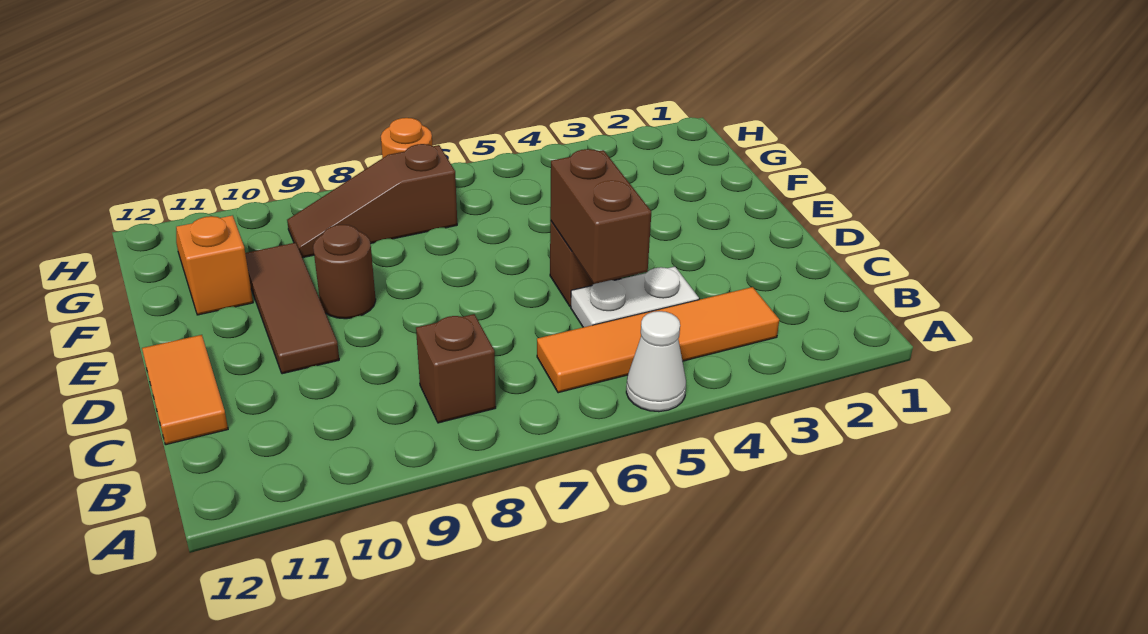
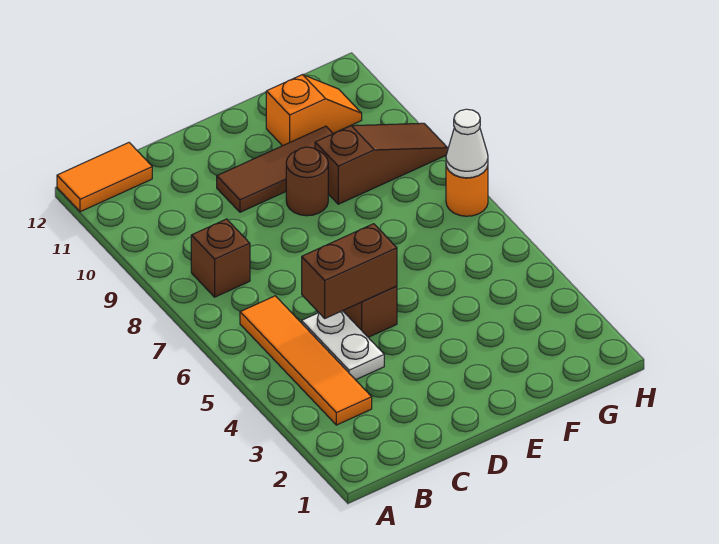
white cone A5 level 1 -> white cone H7 level 2
orange tile C12:D12 level 1 -> orange tile A12:B12 level 1
brown slope G7:G9 level 1 top 7 -> brown slope F9:H9 level 1 top F

